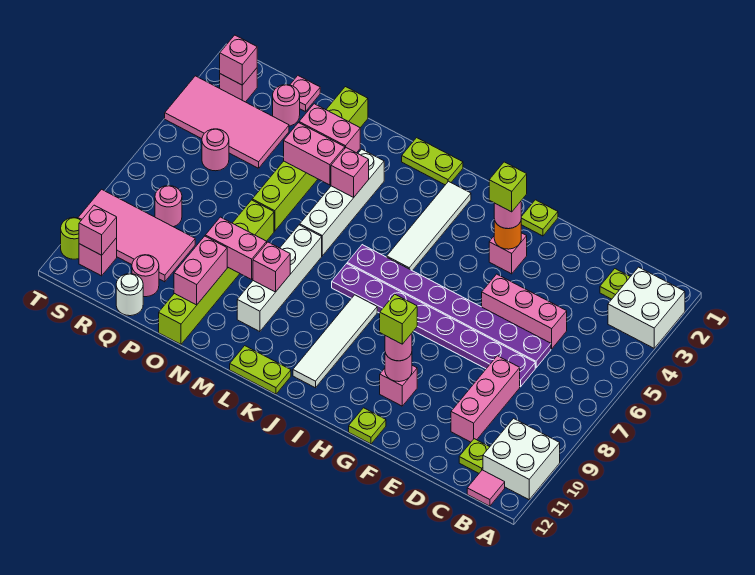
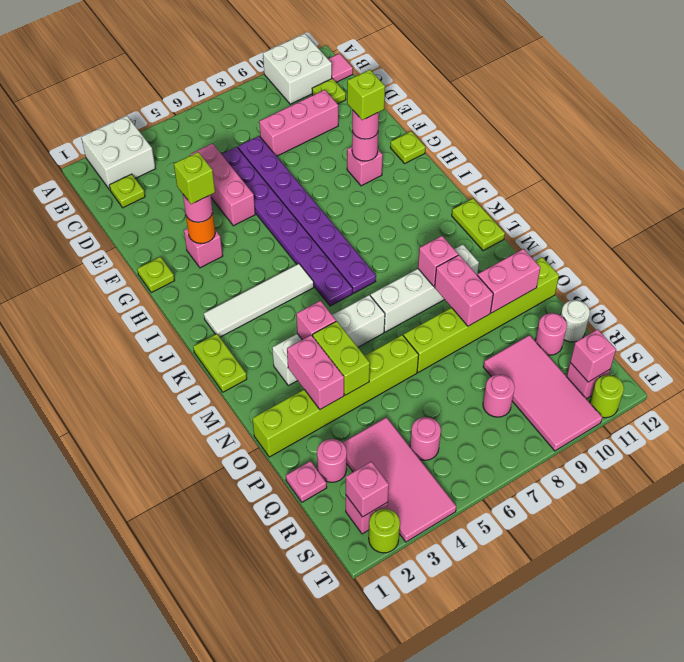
white tile J8:J11 level 1 -> none
pink brick N4:O4 level 2 -> lime brick N4:O4 level 2
none -> lime round brick T2 level 1

